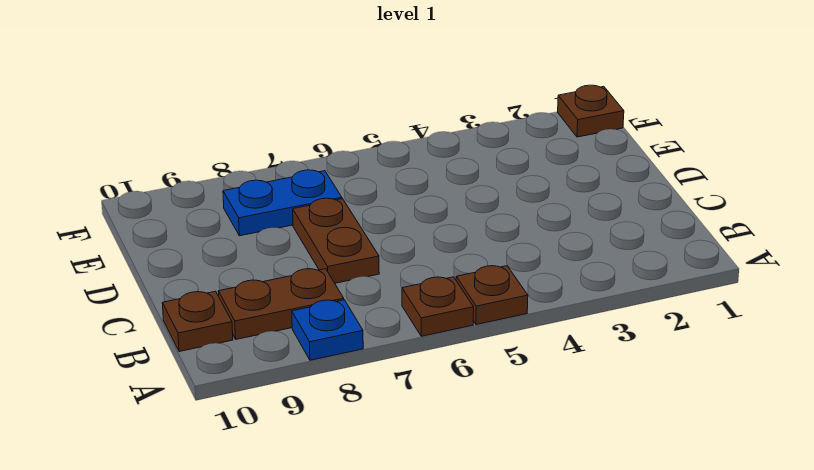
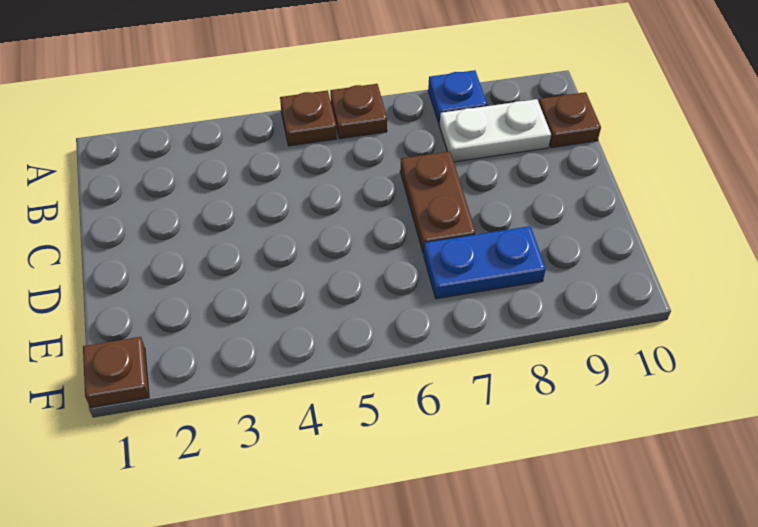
brown plate B8:B9 level 1 -> white plate B8:B9 level 1

